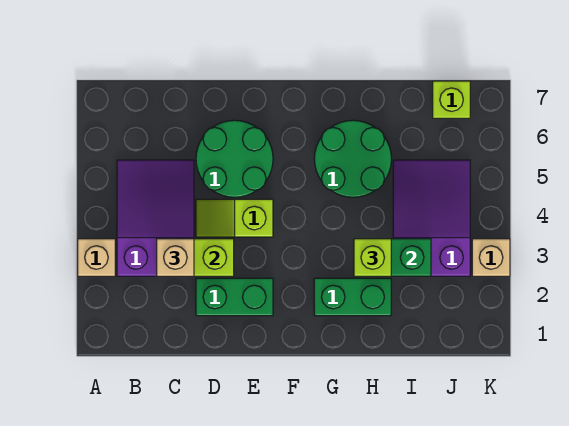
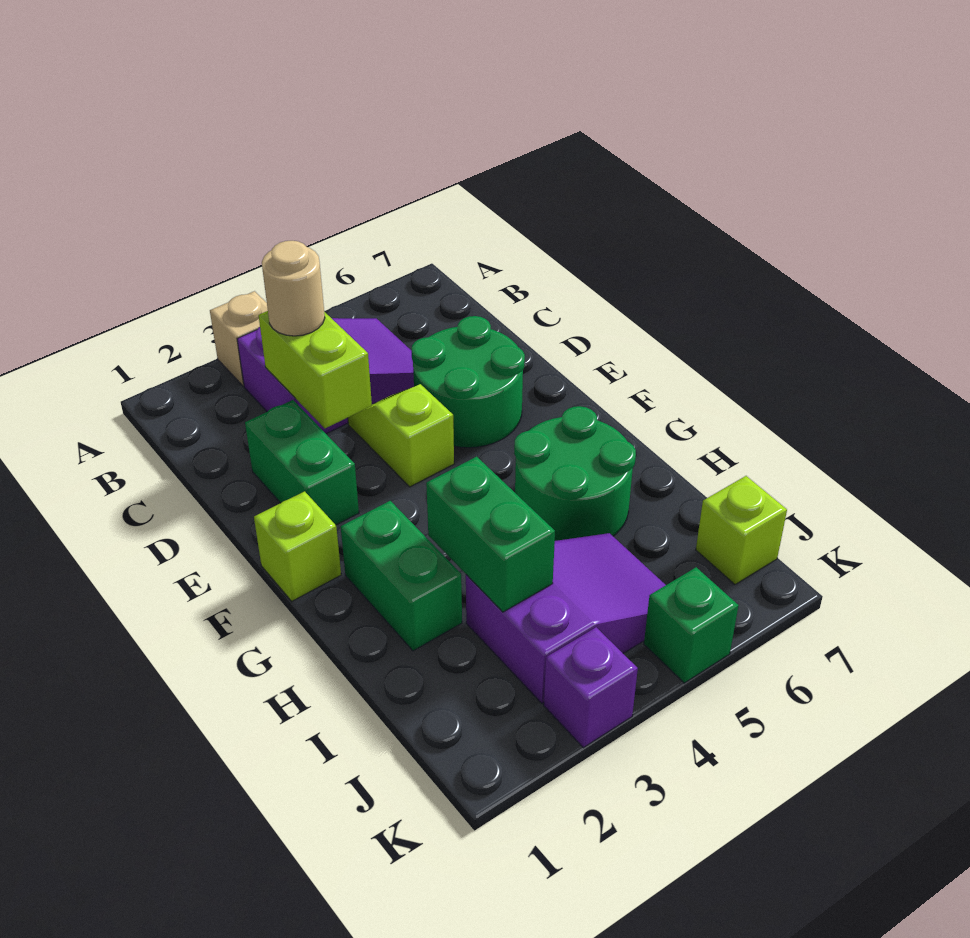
tan brick C3 level 3 -> tan round brick C3 level 3
lime brick H3 level 3 -> lime brick F1 level 1
tan brick K3 level 1 -> purple brick K3 level 1
none -> green brick K5 level 1

